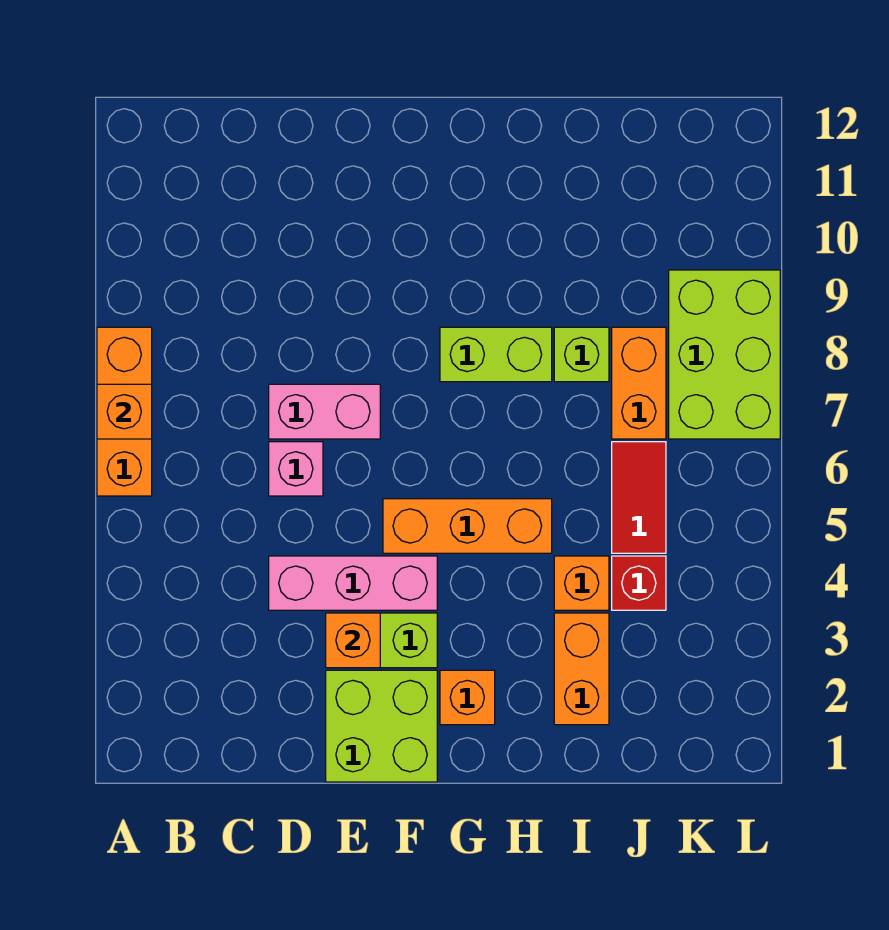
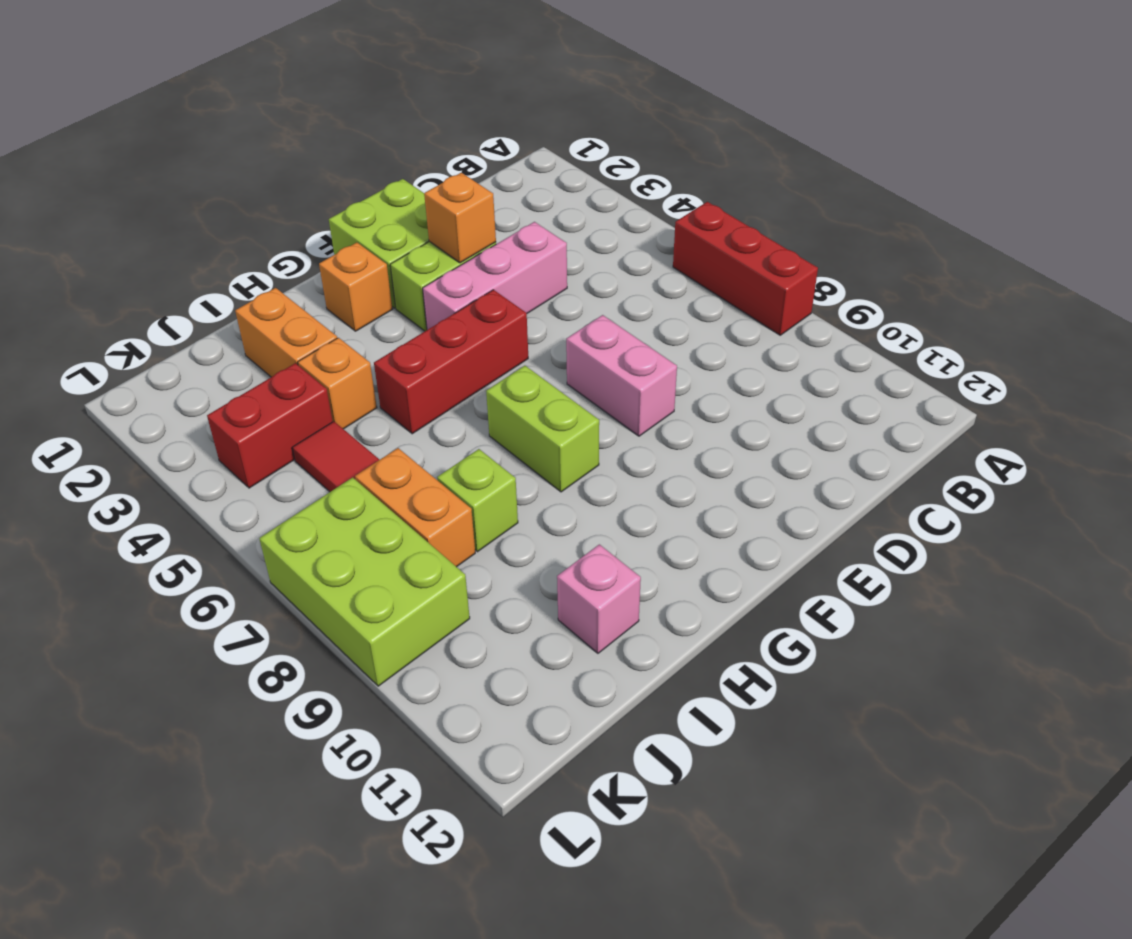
orange brick A6:A8 level 1 -> red brick A6:A8 level 1
orange brick A7 level 2 -> none
pink brick D6 level 1 -> pink brick I11 level 1
pink brick D7:E7 level 1 -> pink brick E7:E8 level 1
orange brick F5:H5 level 1 -> red brick F5:H5 level 1
lime brick G8:H8 level 1 -> lime brick G7:G8 level 1
red brick J4 level 1 -> red brick J4:K4 level 1

